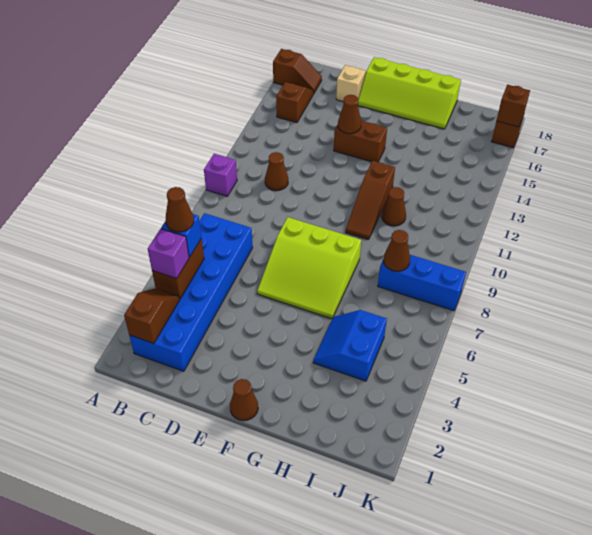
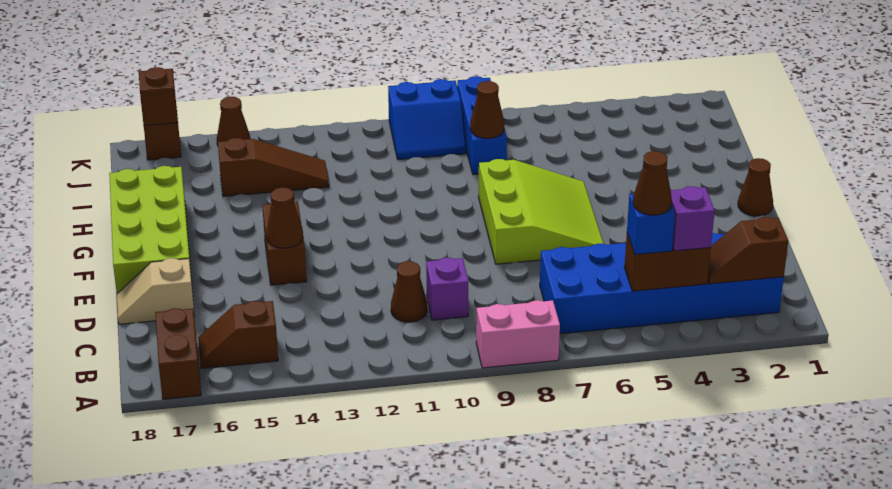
none -> pink brick A8:A9 level 1
purple brick A10 level 1 -> purple brick C10 level 1
brown slope A17:B17 level 1 top A -> brown brick A17:B17 level 1
lime slope E17:H18 level 1 top 18 -> lime brick E17:H18 level 1
brown slope G10:G12 level 1 top 12 -> brown slope I13:I15 level 1 top 15
blue slope H4:I5 level 1 top I -> blue slope J9:K10 level 1 top K
brown cone H11 level 1 -> brown cone K15 level 1

